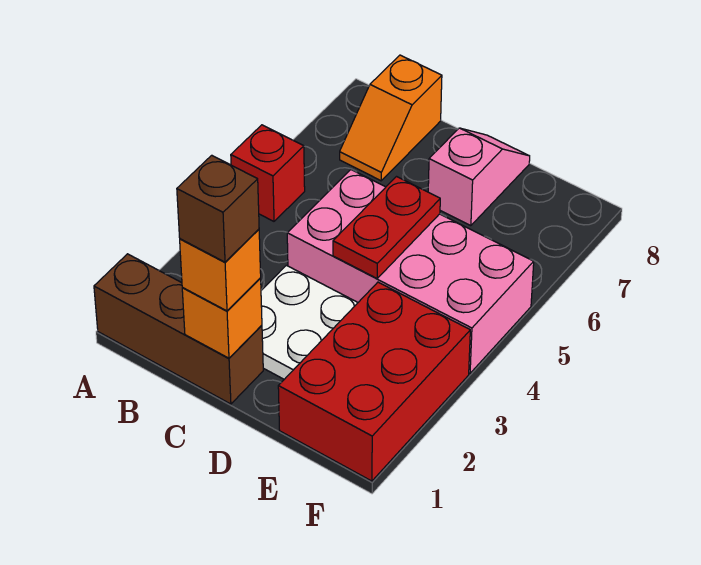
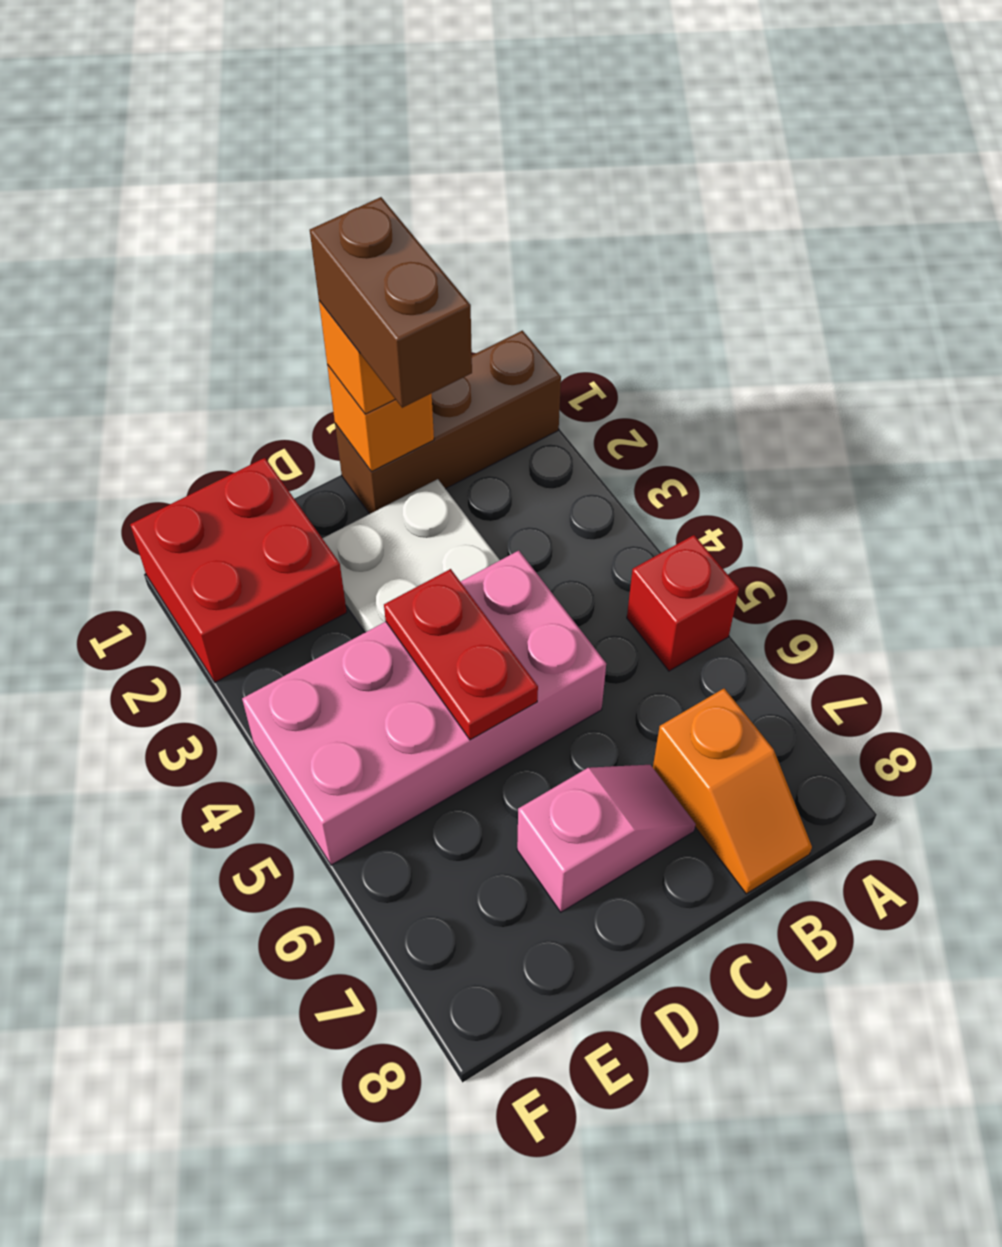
orange slope B7:B8 level 1 top 8 -> orange slope B7:B8 level 1 top 7
brown brick C1 level 4 -> brown brick C1:C2 level 4
pink slope D7:D8 level 1 top 7 -> pink slope C7:D7 level 1 top D
red brick E1:F3 level 1 -> red brick E1:F2 level 1

